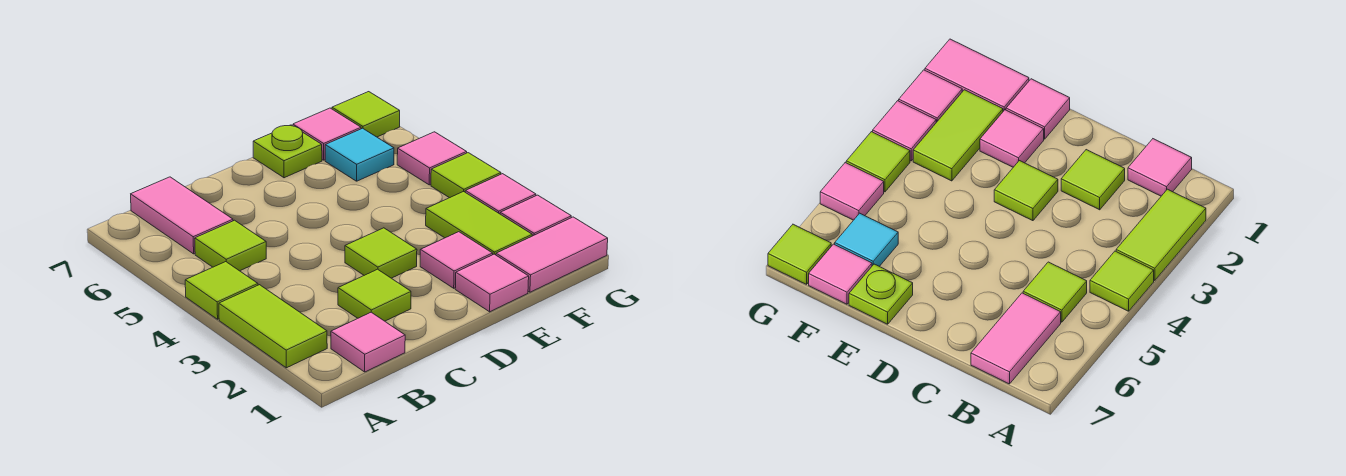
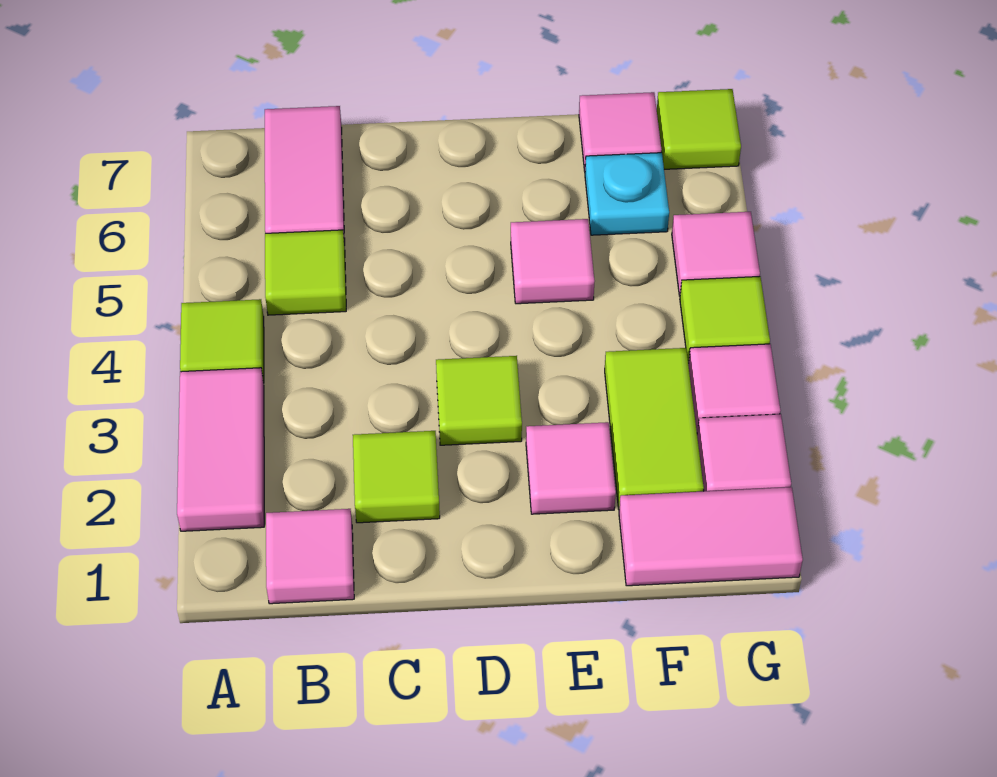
lime tile A2:A3 level 1 -> pink tile A2:A3 level 1
pink tile E1 level 1 -> pink tile E5 level 1
lime plate E7 level 1 -> none
cyan tile F6 level 1 -> cyan plate F6 level 1

